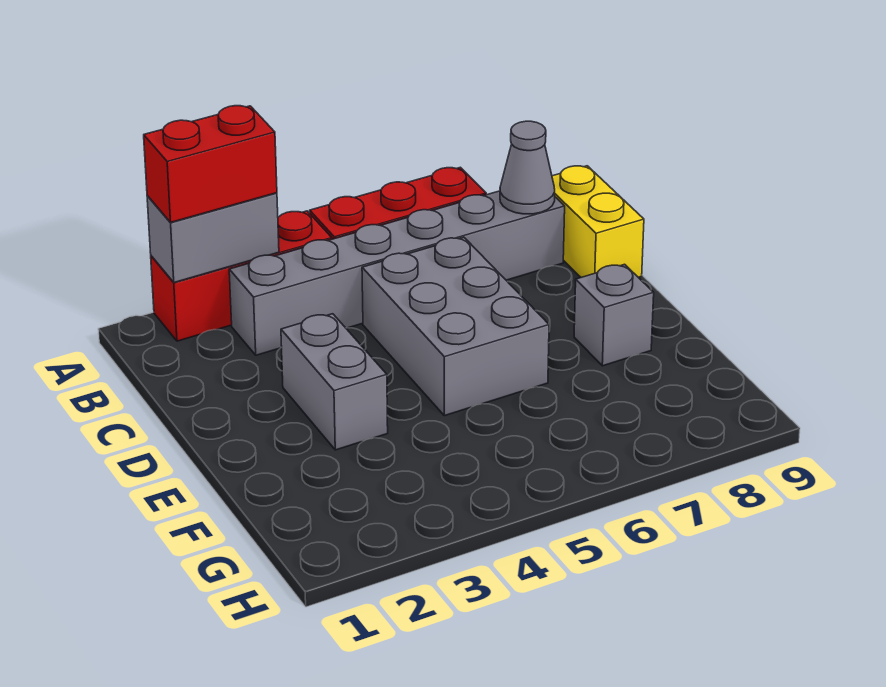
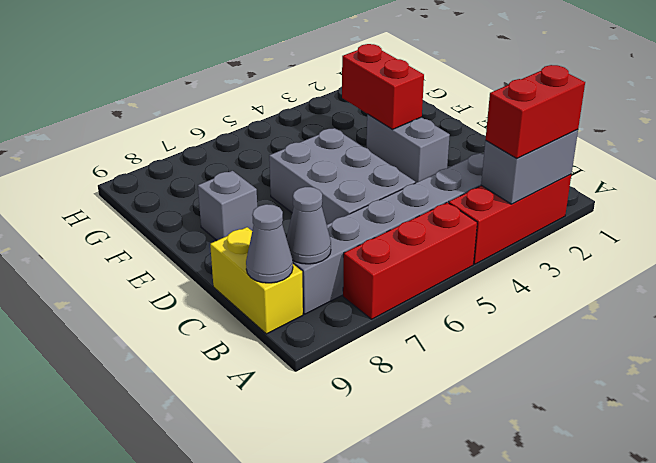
none -> grey cone B9 level 2
none -> red brick E3:F3 level 2

